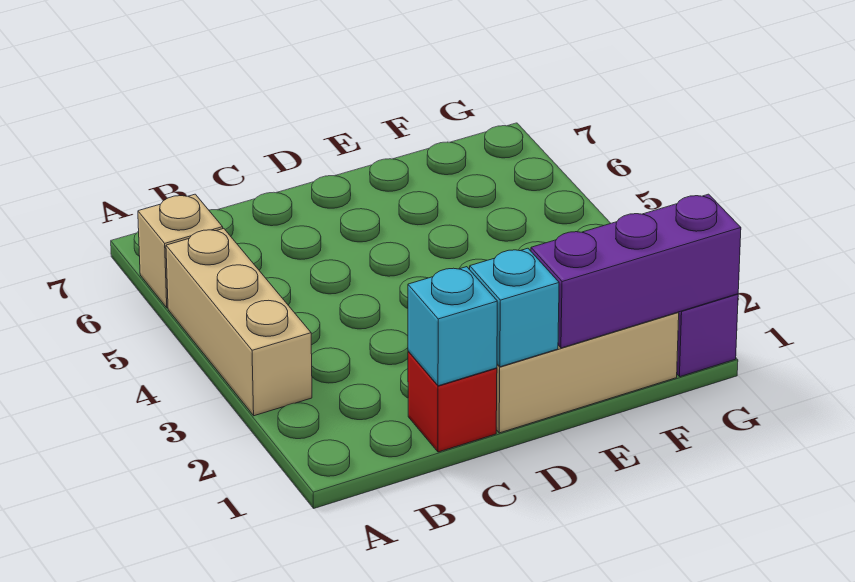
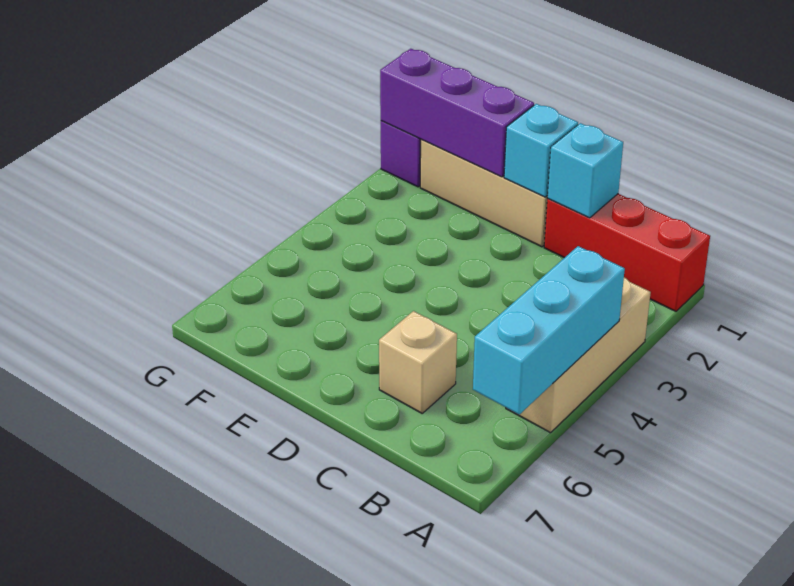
none -> cyan brick A4:A6 level 2
tan brick A6 level 1 -> tan brick C6 level 1
red brick C1 level 1 -> red brick A1:C1 level 1

